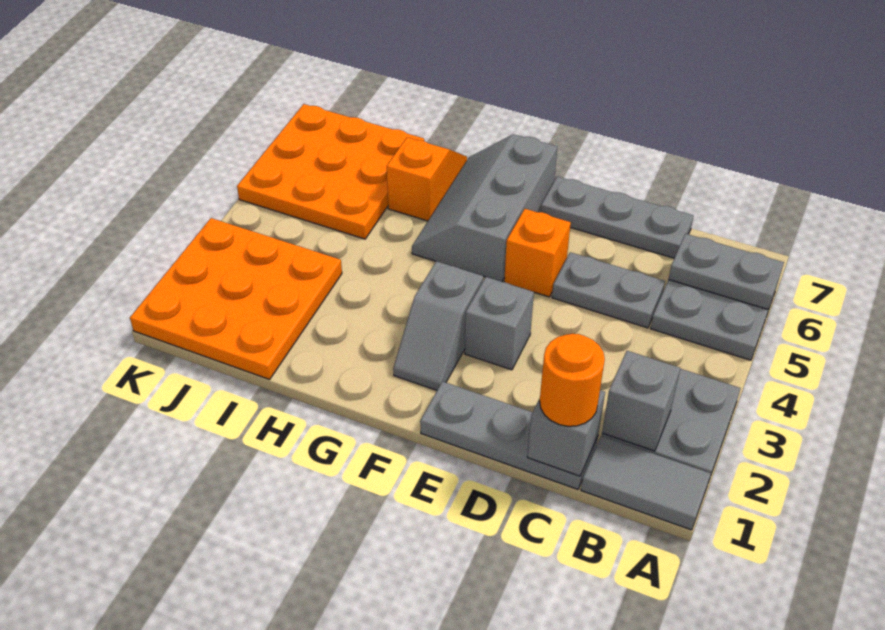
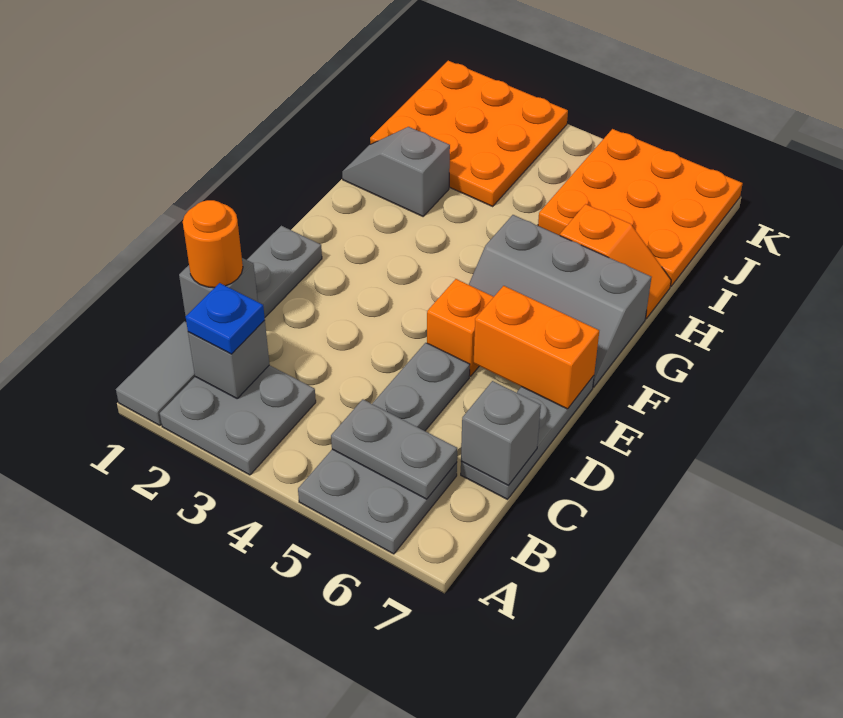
grey plate A6:B6 level 2 -> grey plate B5:B6 level 2
none -> blue plate B2 level 3
grey brick E3 level 1 -> grey brick C7 level 2
none -> orange brick E6:E7 level 2
grey slope F2:F3 level 1 top 3 -> grey slope H1:H2 level 1 top 2
grey slope F5:G7 level 1 top F -> grey slope F5:G7 level 1 top G

